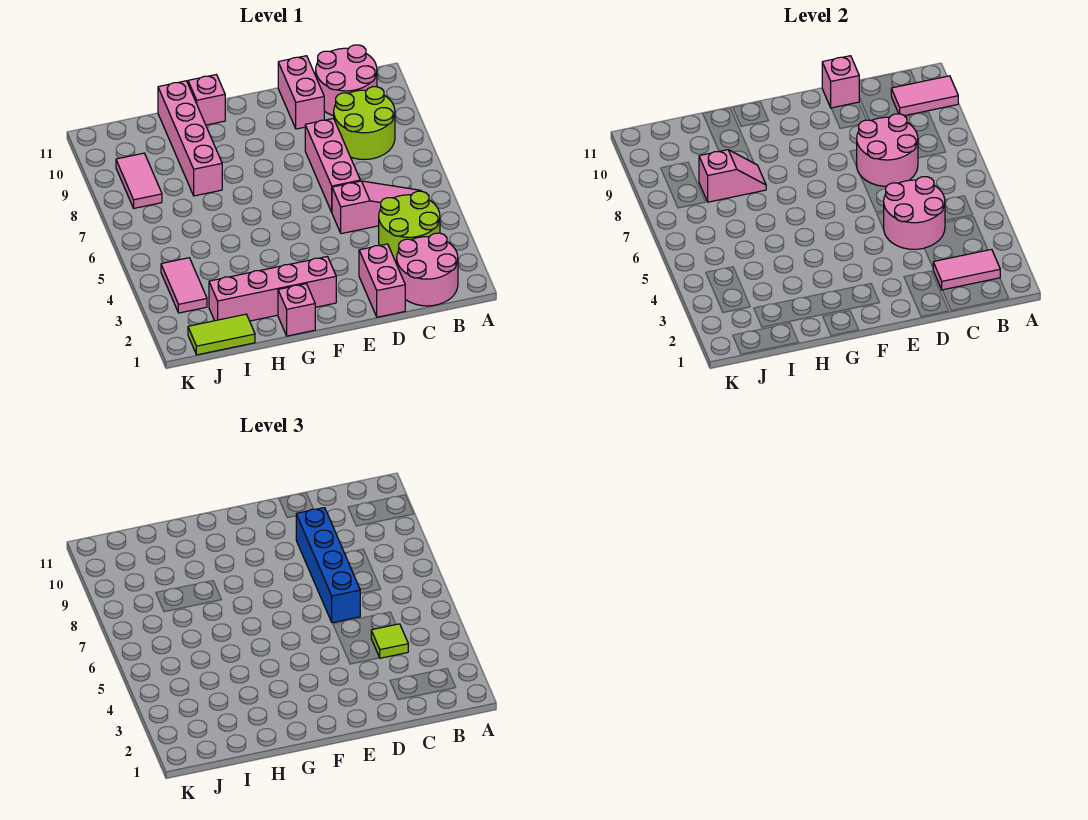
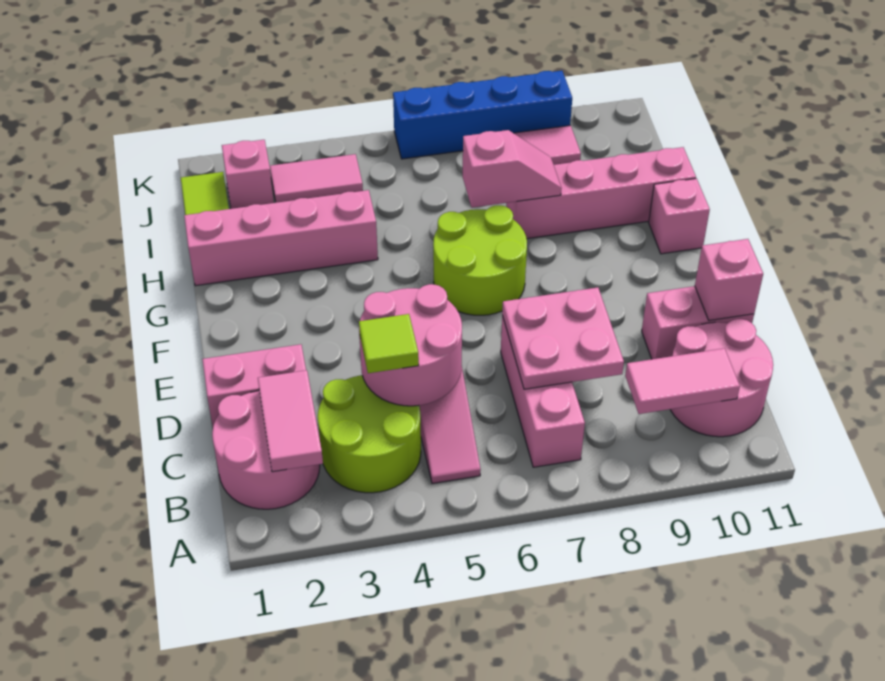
pink tile A10:B10 level 2 -> pink tile B9:B10 level 2
lime round brick B8:C9 level 1 -> lime round brick F6:G7 level 1
pink round brick C7:D8 level 2 -> pink plate C7:D8 level 2
pink brick D6:D8 level 1 -> pink brick B7:D7 level 1
blue brick D6:D9 level 3 -> blue brick K6:K9 level 1
pink brick F2:I2 level 1 -> pink brick H1:H4 level 1
pink brick G1 level 1 -> pink brick J2 level 1
pink slope H8:I8 level 2 top I -> pink slope H7:H8 level 2 top 7

